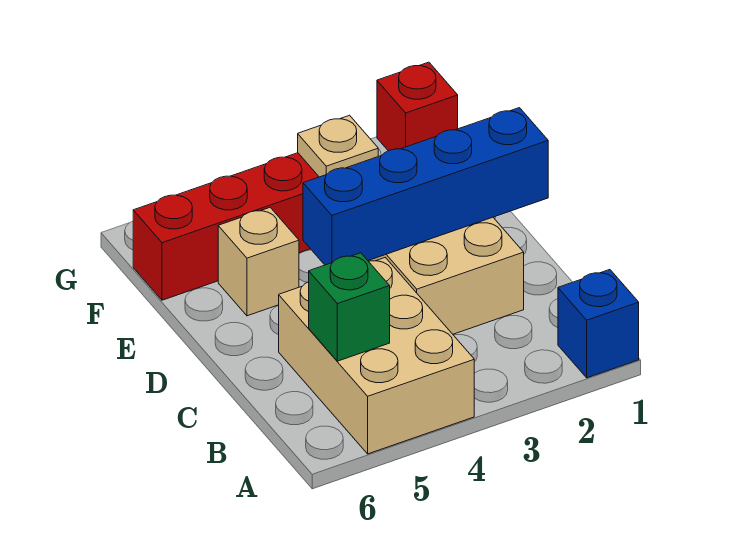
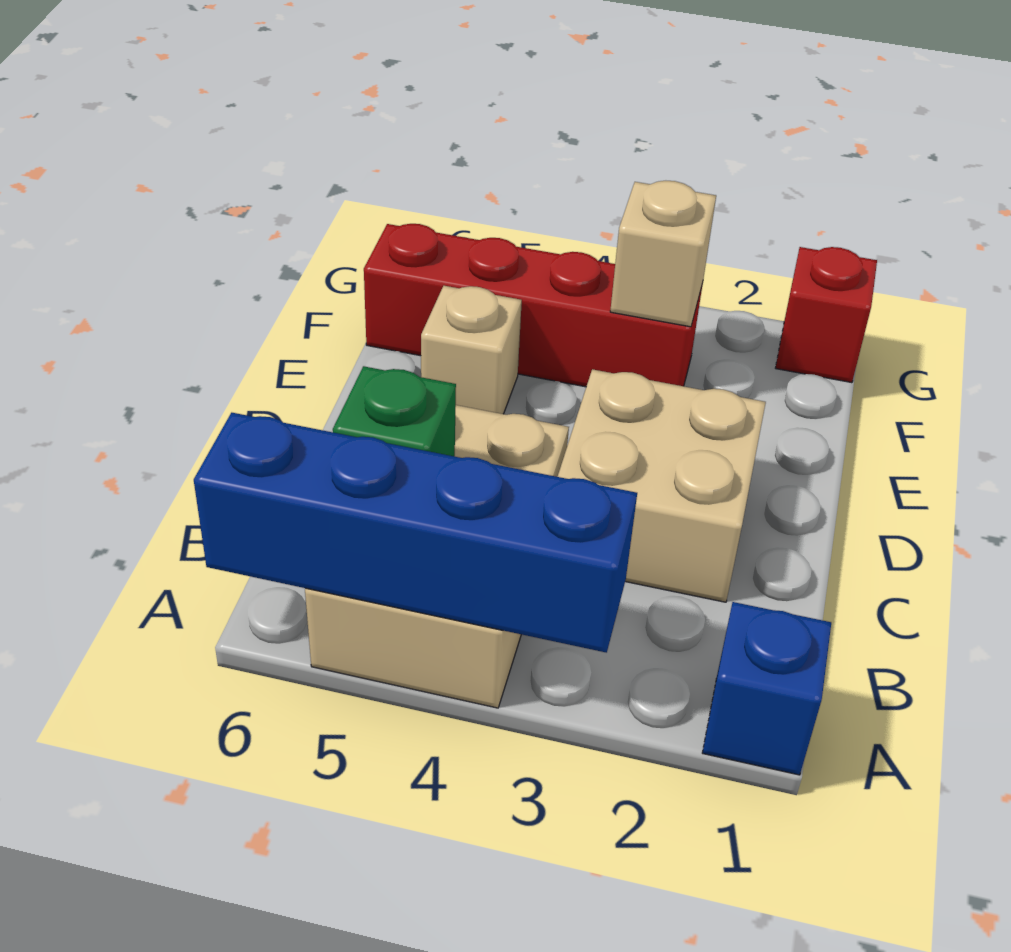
blue brick D1:D4 level 2 -> blue brick A3:A6 level 2
tan plate F3 level 2 -> tan brick F3 level 2

